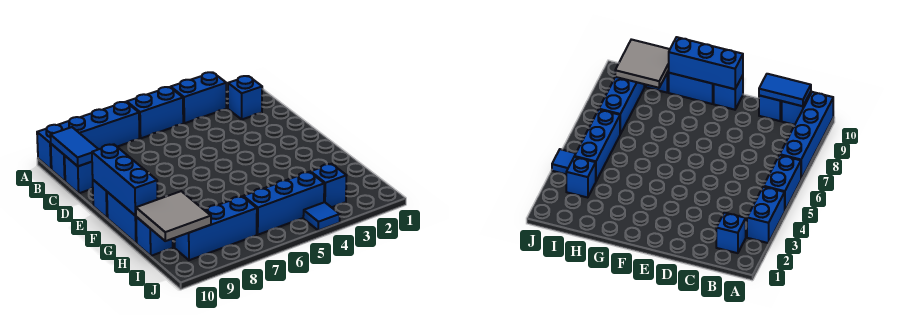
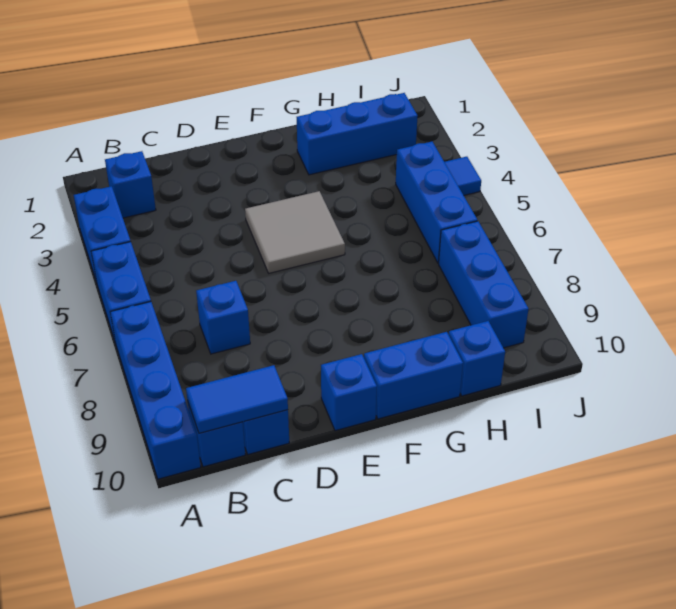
blue brick E10:G10 level 2 -> blue brick G2:I2 level 1
grey tile H9:I10 level 2 -> grey tile E4:F5 level 1
blue brick I3 level 1 -> blue brick C7 level 1

